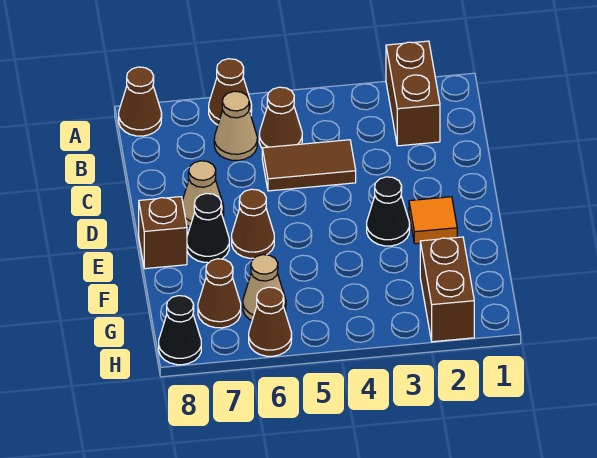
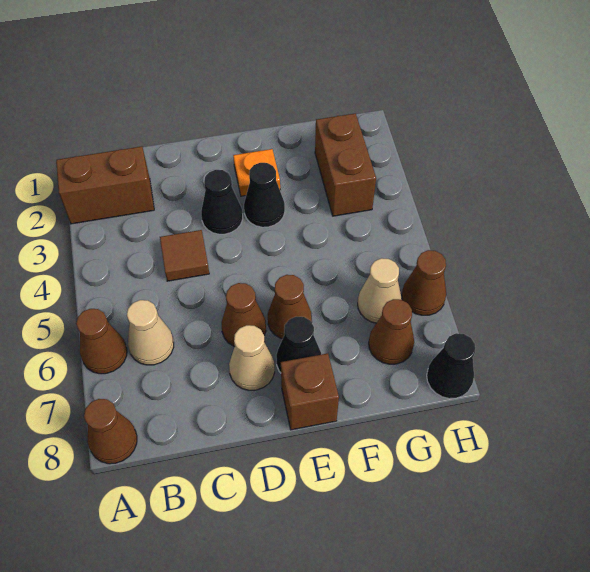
brown cone B5 level 1 -> brown cone D6 level 1
brown tile C4:C5 level 1 -> brown tile C4 level 1
none -> black cone D3 level 1
orange tile E2 level 1 -> orange plate E2 level 1
brown brick G2:H2 level 1 -> brown brick G2:G3 level 1

